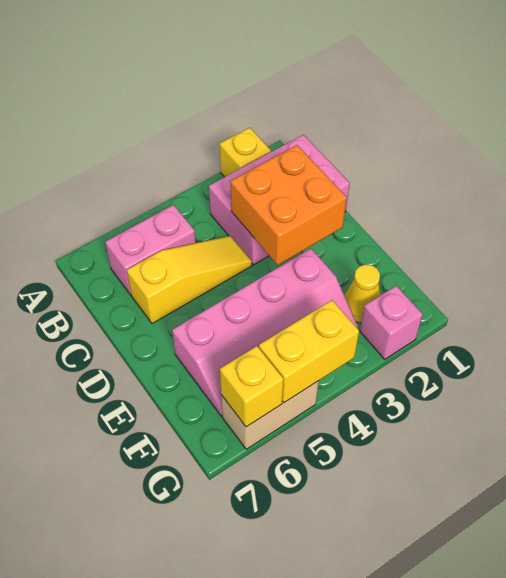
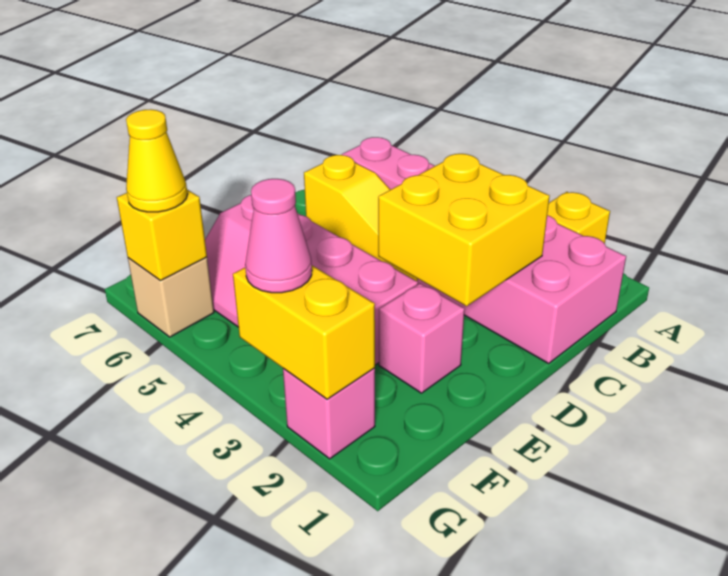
orange brick C2:D3 level 2 -> yellow brick C2:D3 level 2
none -> pink brick E2 level 1
yellow cone F2 level 1 -> yellow cone G6 level 3
none -> pink cone G3 level 3
yellow brick G4:G5 level 2 -> yellow brick G2:G3 level 2
tan brick G5:G6 level 1 -> tan brick G6 level 1

